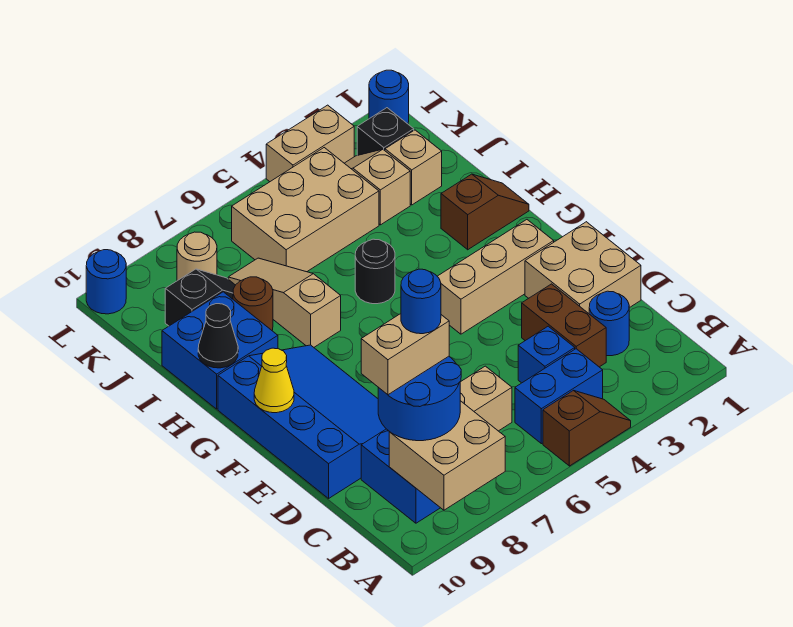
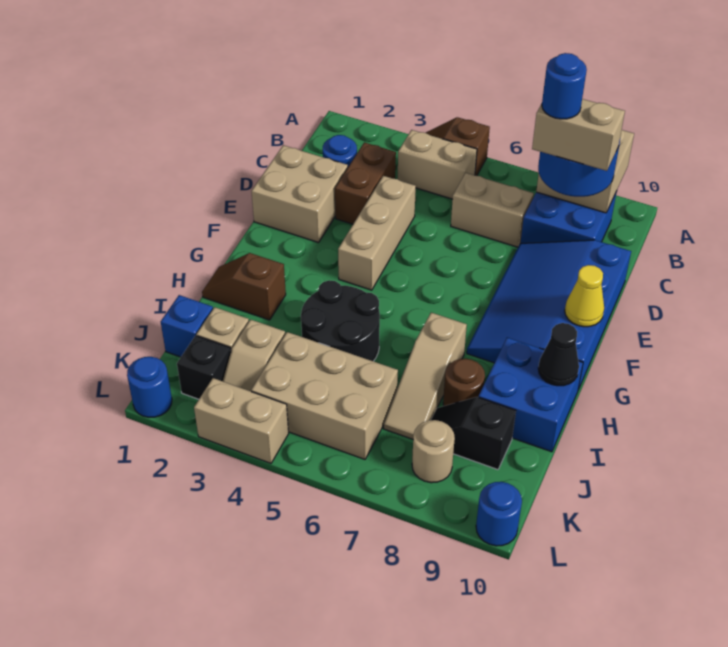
blue brick B4:B5 level 1 -> tan brick B4:B5 level 1
blue brick C4 level 1 -> blue brick J1 level 1
tan brick F2:F4 level 1 -> tan brick D4:F4 level 1
black round brick H5 level 1 -> black round brick H4:I5 level 1

